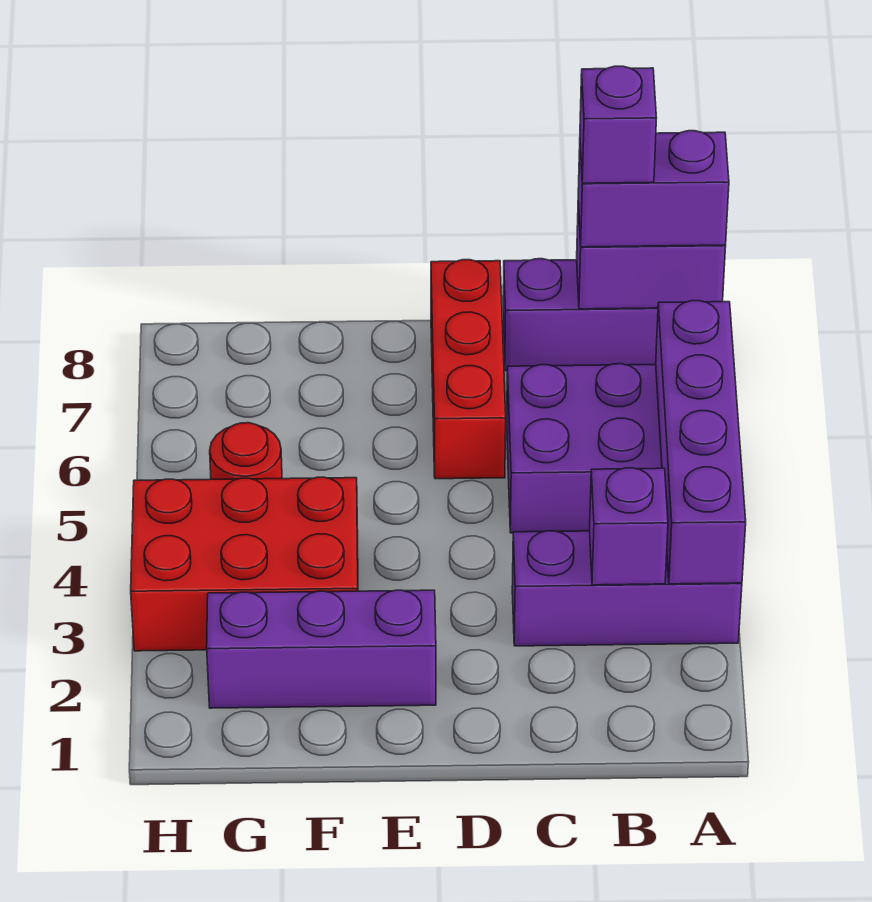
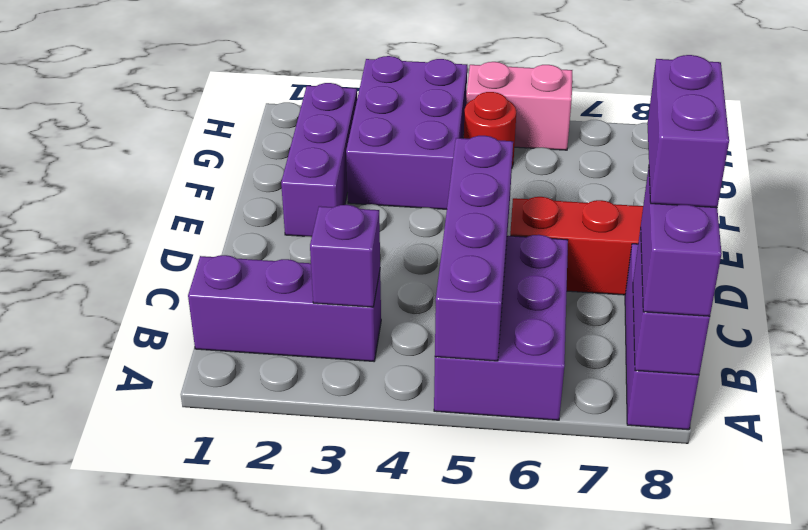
purple brick A3:C3 level 1 -> purple brick B1:B3 level 1
purple brick A3:A6 level 2 -> purple brick A5:D5 level 2
purple brick B8 level 4 -> purple brick B8:C8 level 4
red brick F3:H4 level 1 -> purple brick F3:H4 level 1
none -> pink brick H5:H6 level 1

